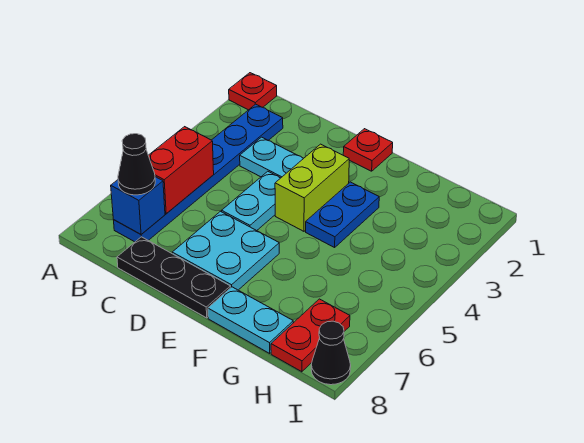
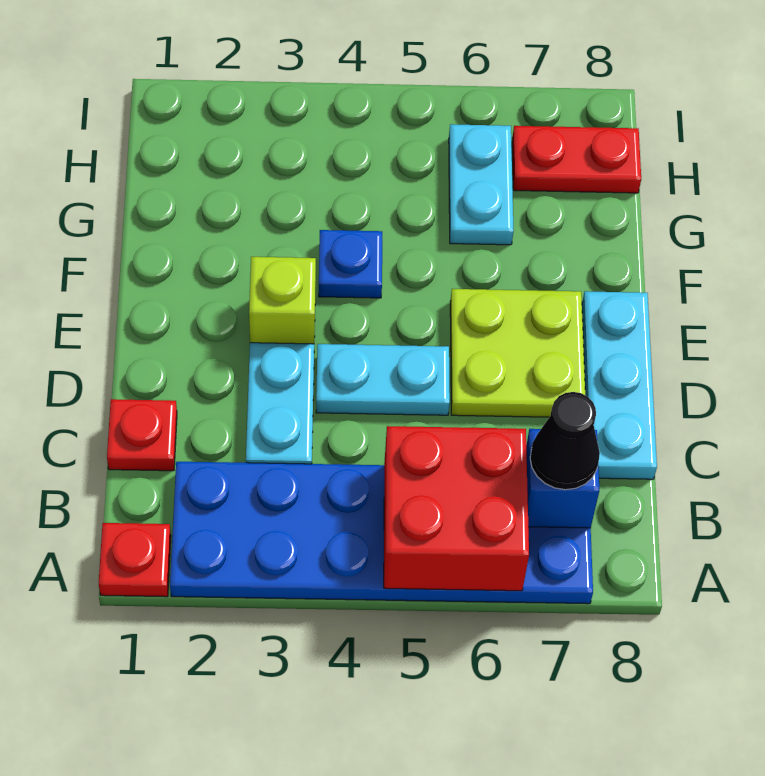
blue plate B2:B7 level 1 -> blue plate A2:B7 level 1
red brick B5:B6 level 2 -> red brick A5:B6 level 2
black plate C8:E8 level 1 -> cyan plate C8:E8 level 1
cyan plate D6:E7 level 1 -> lime plate D6:E7 level 1
red plate E1 level 1 -> red plate C1 level 1
lime brick E3:E4 level 1 -> lime brick E3 level 1
blue plate F3:F4 level 1 -> blue plate F4 level 1
cyan plate F8:G8 level 1 -> cyan plate G6:H6 level 1
black cone I8 level 1 -> none

